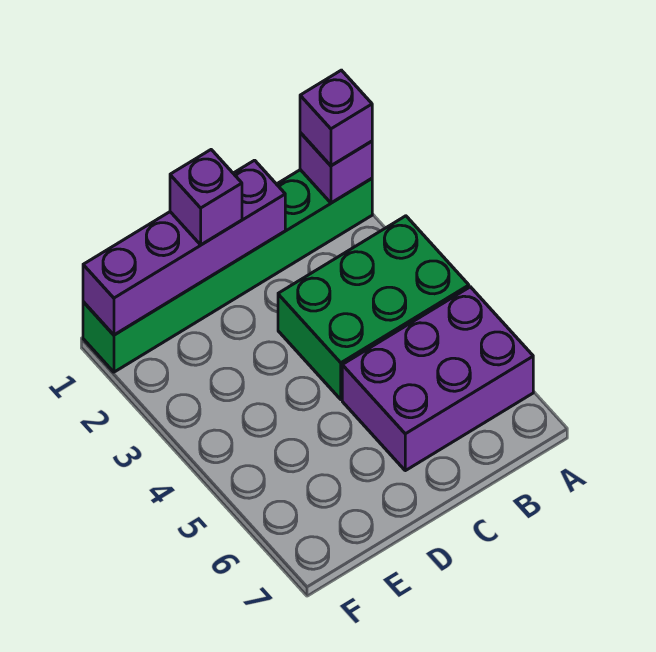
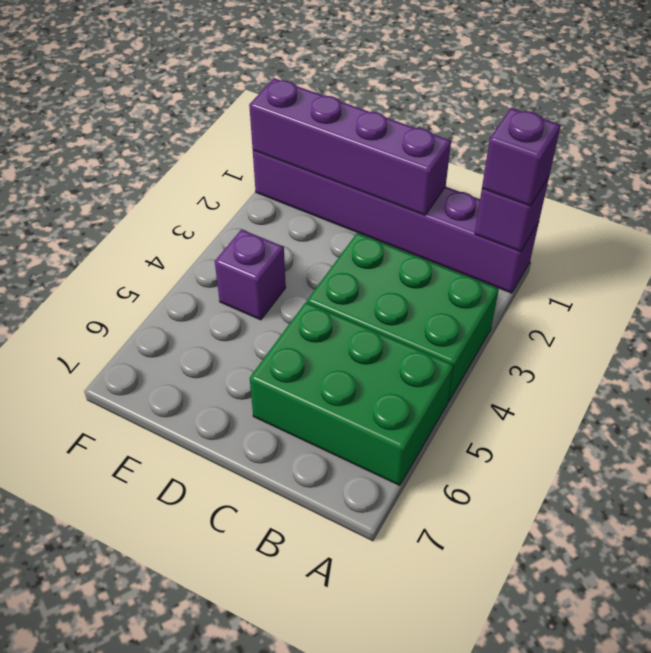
green brick A1:F1 level 1 -> purple brick A1:F1 level 1
purple brick A5:C6 level 1 -> green brick A5:C6 level 1
purple brick D1 level 3 -> purple brick E4 level 1

